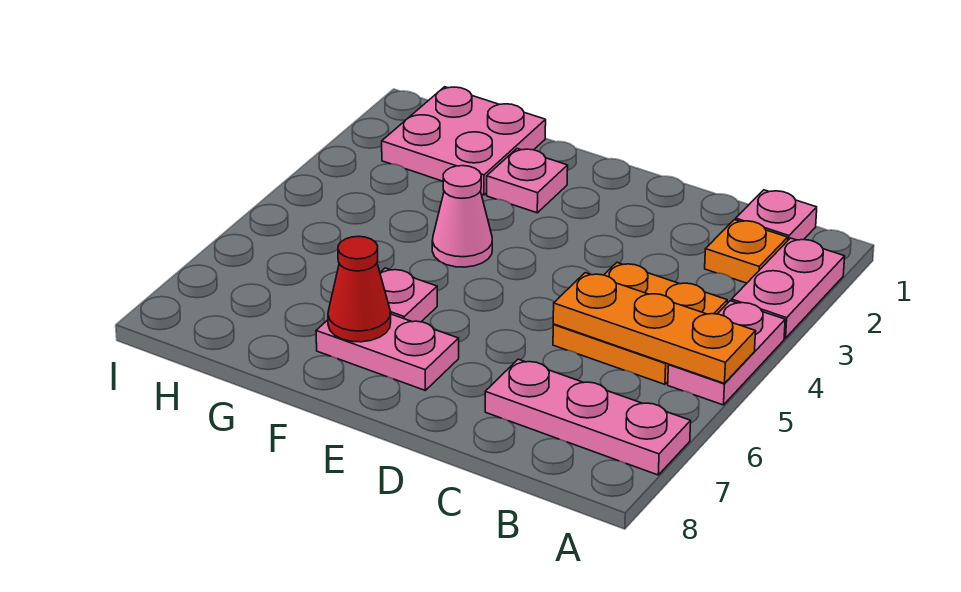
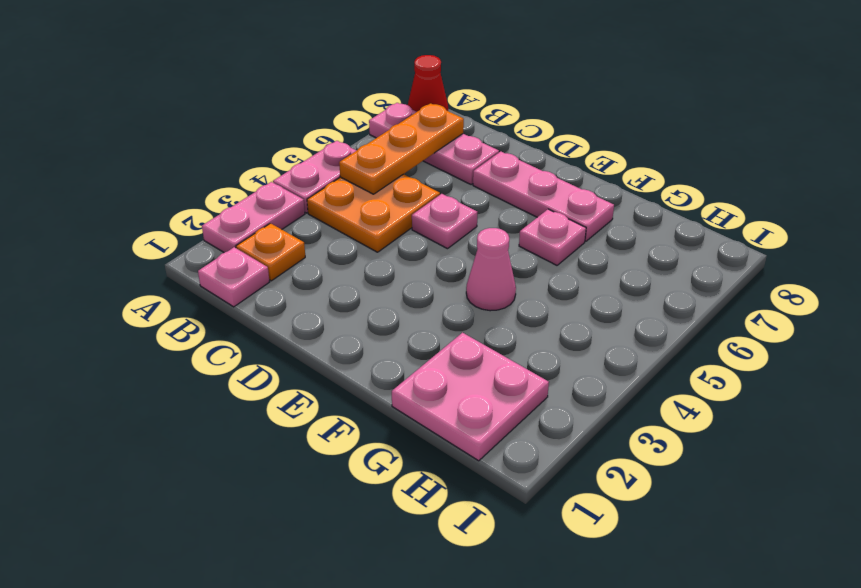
orange plate A5:C5 level 2 -> orange plate B5:B7 level 2
pink plate E7:F7 level 1 -> pink plate D7:F7 level 1
pink plate F2 level 1 -> pink plate D5 level 1
red cone F7 level 2 -> red cone A8 level 1

